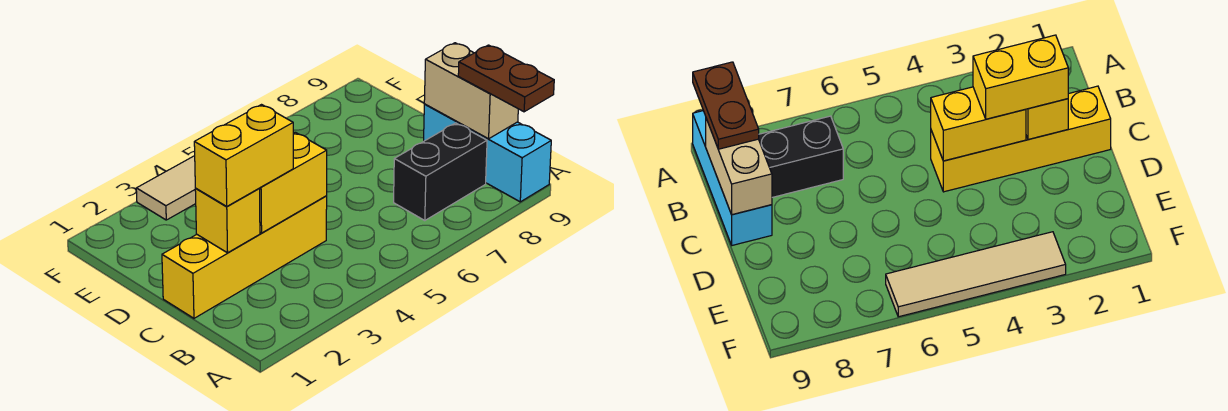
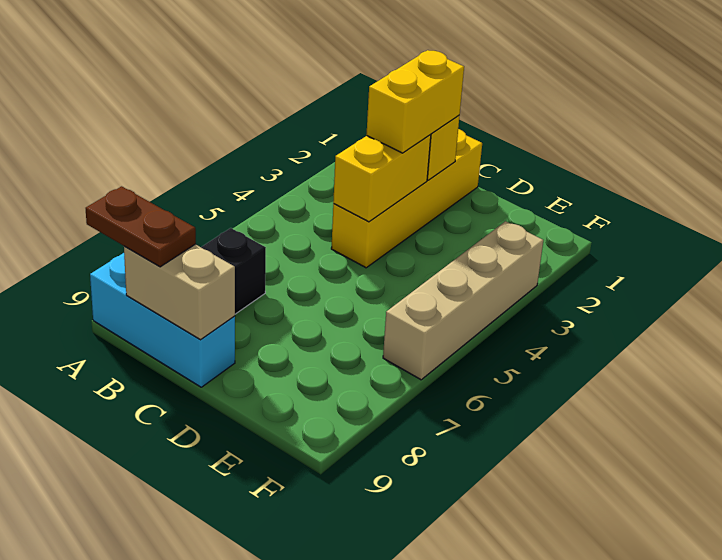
tan tile F3:F6 level 1 -> tan brick F3:F6 level 1

